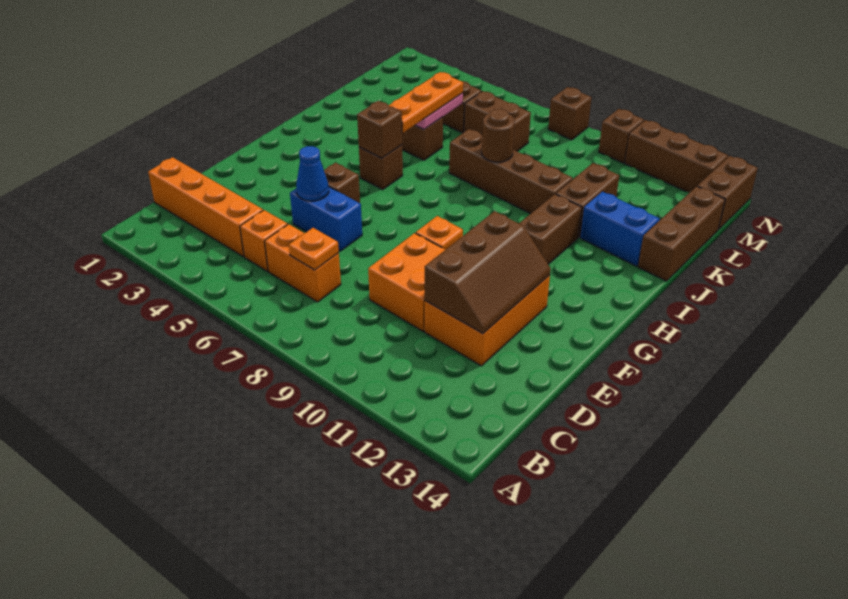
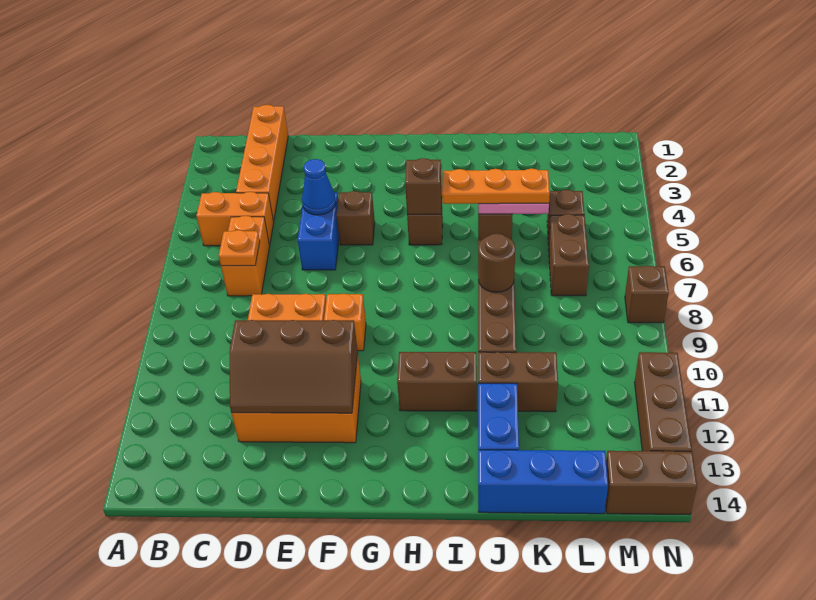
orange brick C5 level 1 -> orange brick B5:C5 level 1
brown brick J14:L14 level 1 -> blue brick J14:L14 level 1
brown brick N10 level 1 -> none

